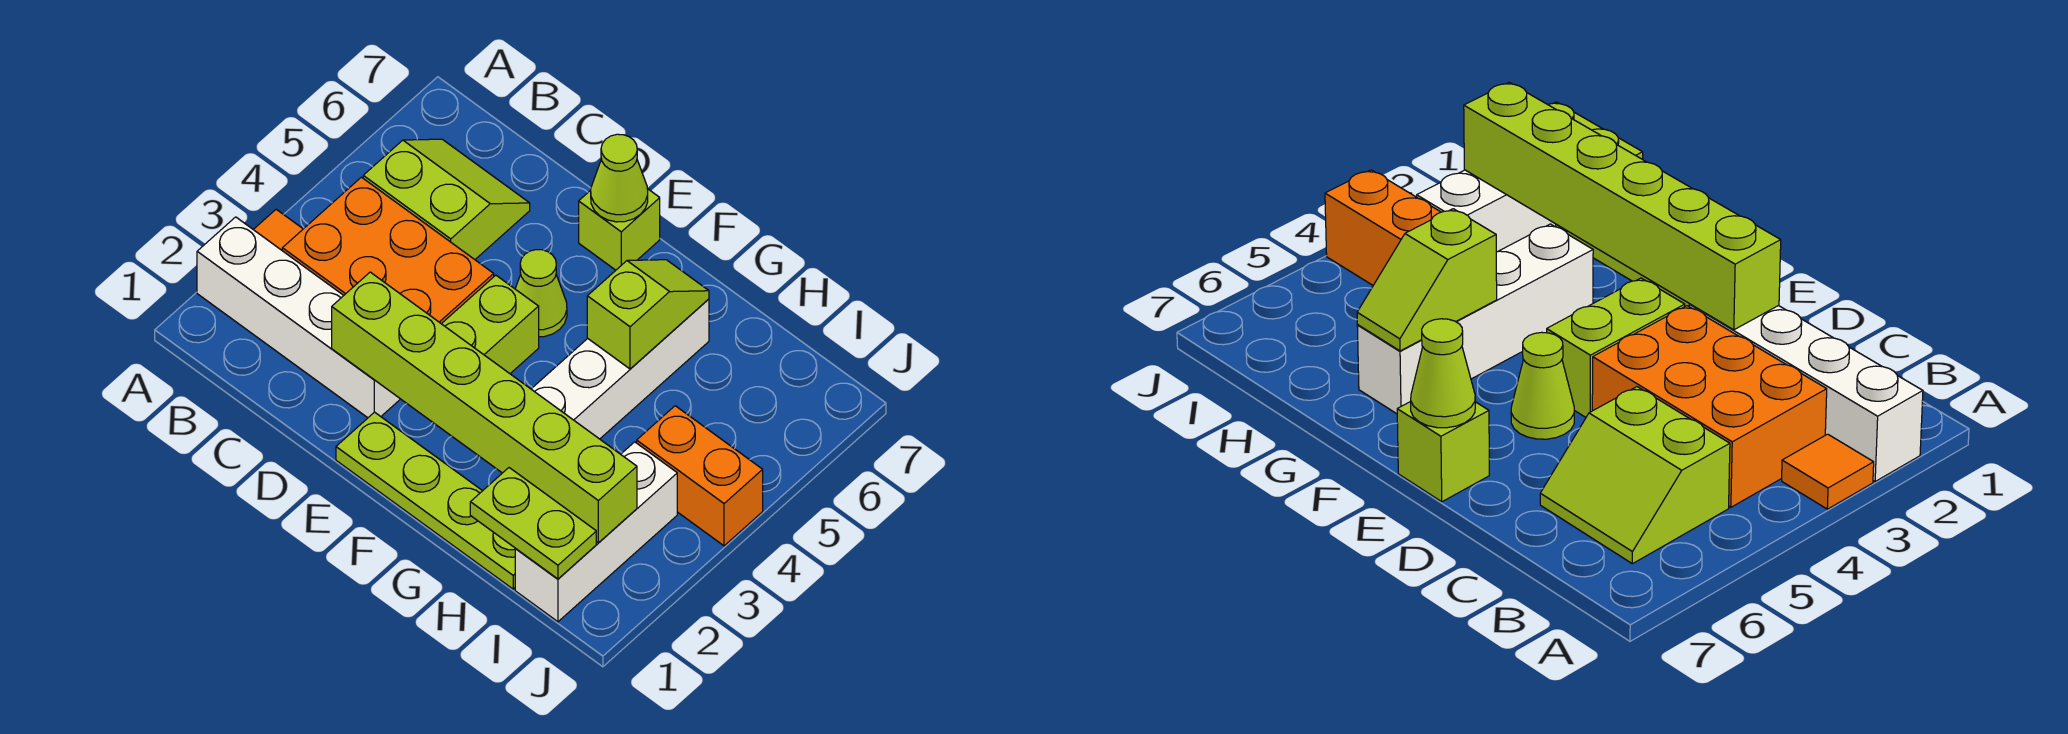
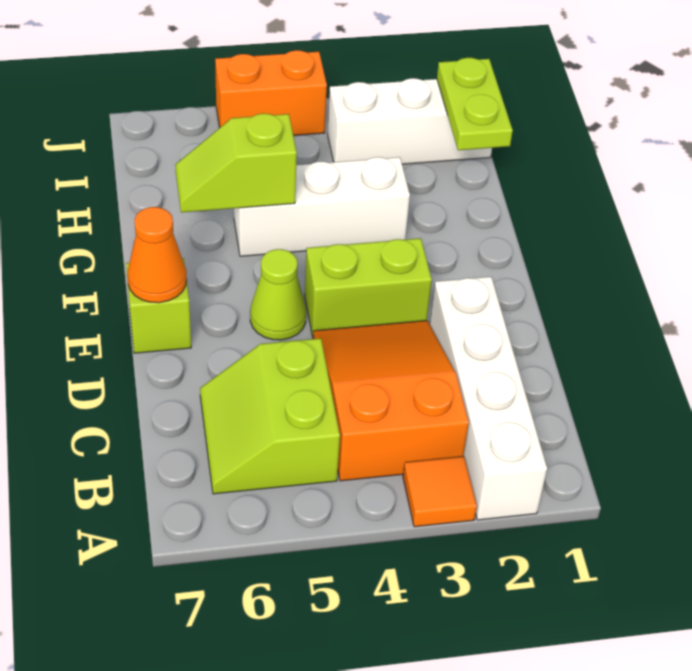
orange brick B3:D4 level 1 -> orange slope B3:D4 level 1 top B
lime brick D2:I2 level 2 -> none
lime plate E1:H1 level 1 -> none
lime cone E7 level 2 -> orange cone E7 level 2
white brick G3:G6 level 1 -> white brick G3:G5 level 1
orange brick I4:J4 level 1 -> orange brick J4:J5 level 1

